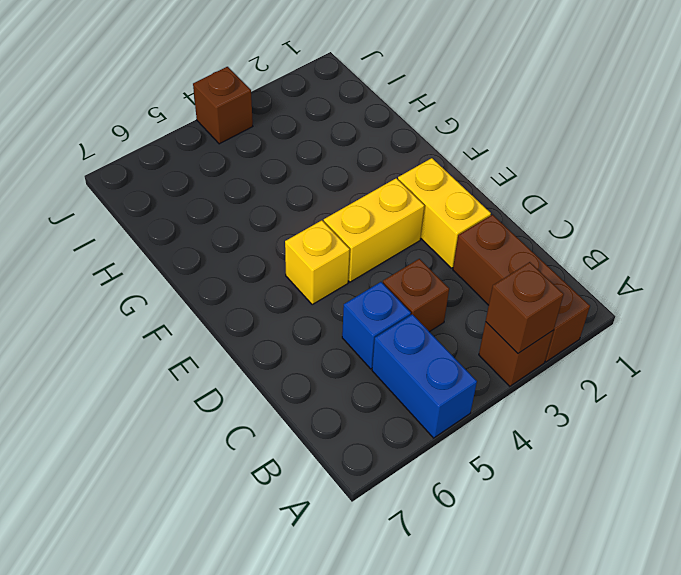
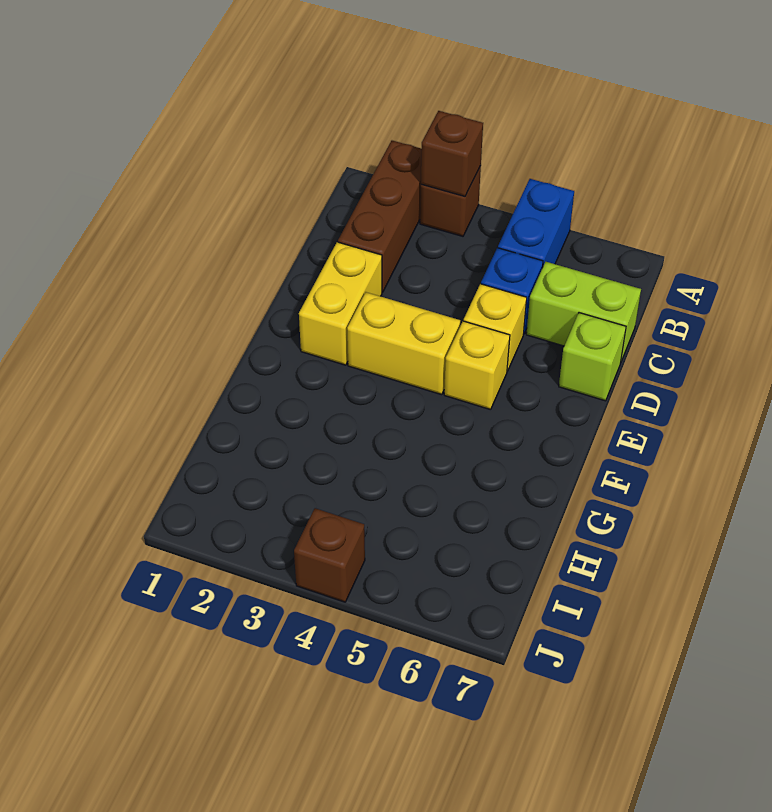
brown brick C4 level 1 -> none
none -> lime brick C6:C7 level 1
none -> yellow brick D5 level 1
none -> lime brick D7 level 1

